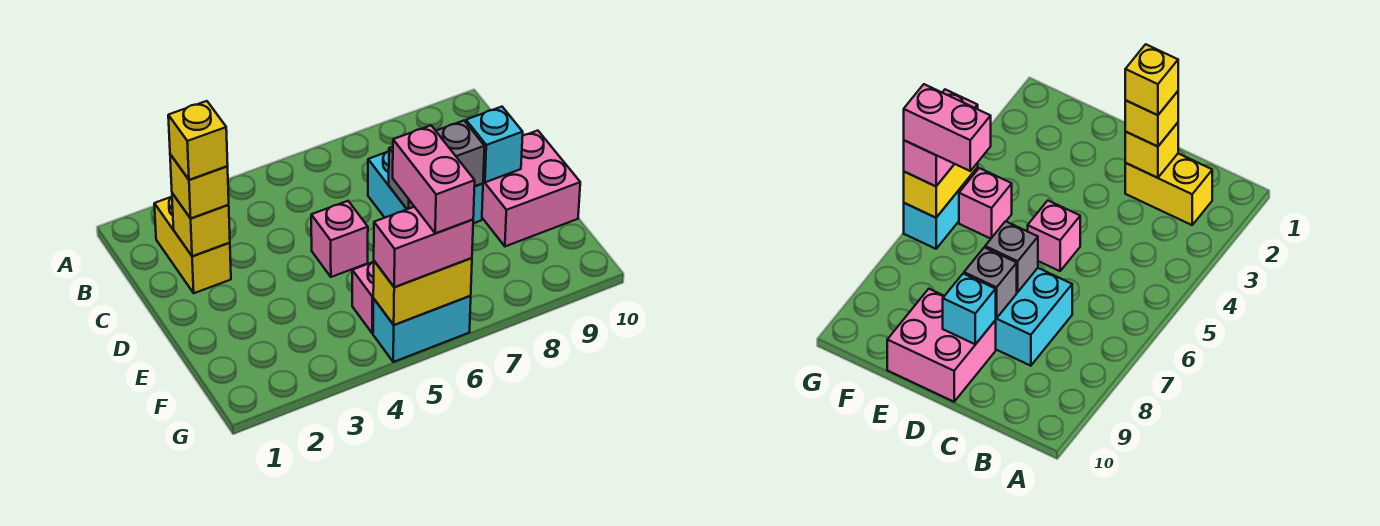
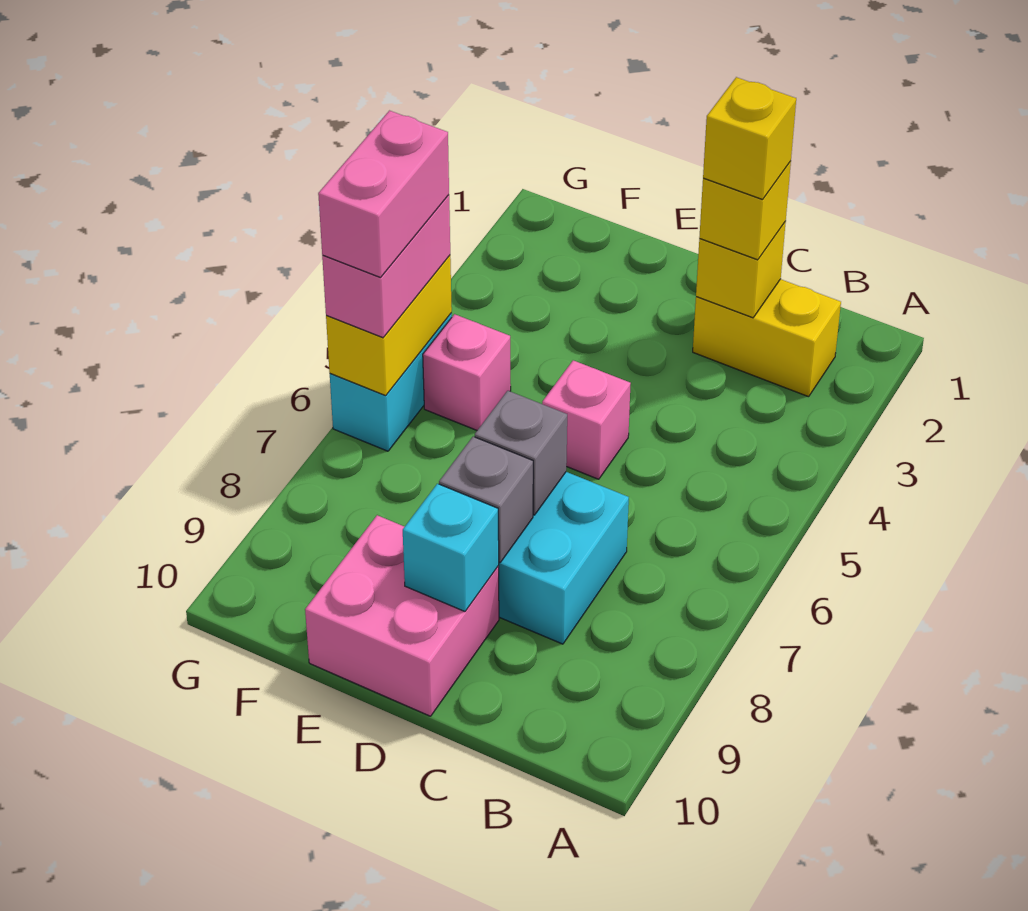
pink brick F6:G6 level 4 -> pink brick G5:G6 level 4

